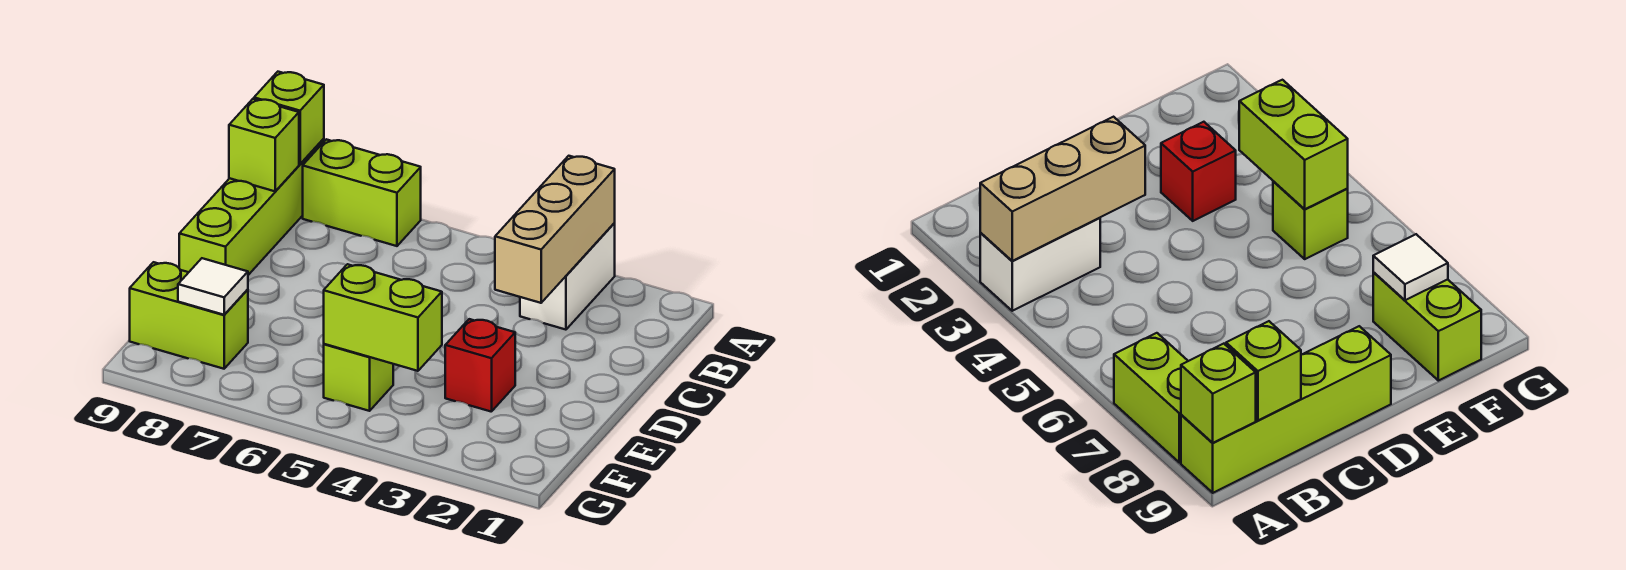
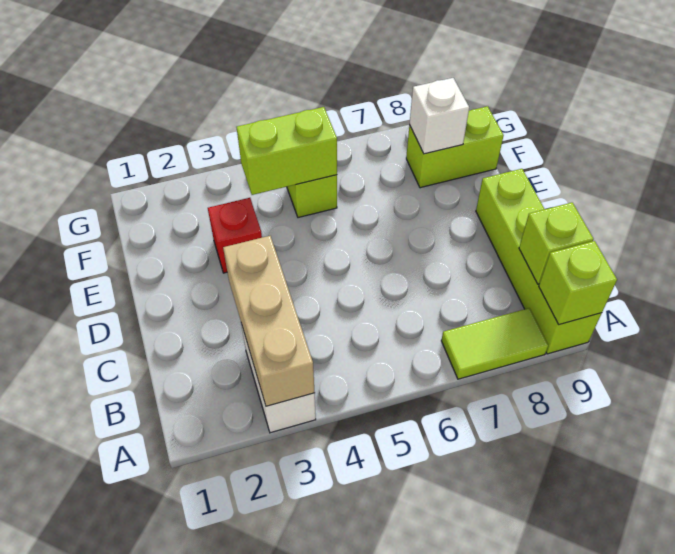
lime brick A7:A8 level 1 -> lime tile A7:A8 level 1
white tile F8 level 2 -> white brick F8 level 2

